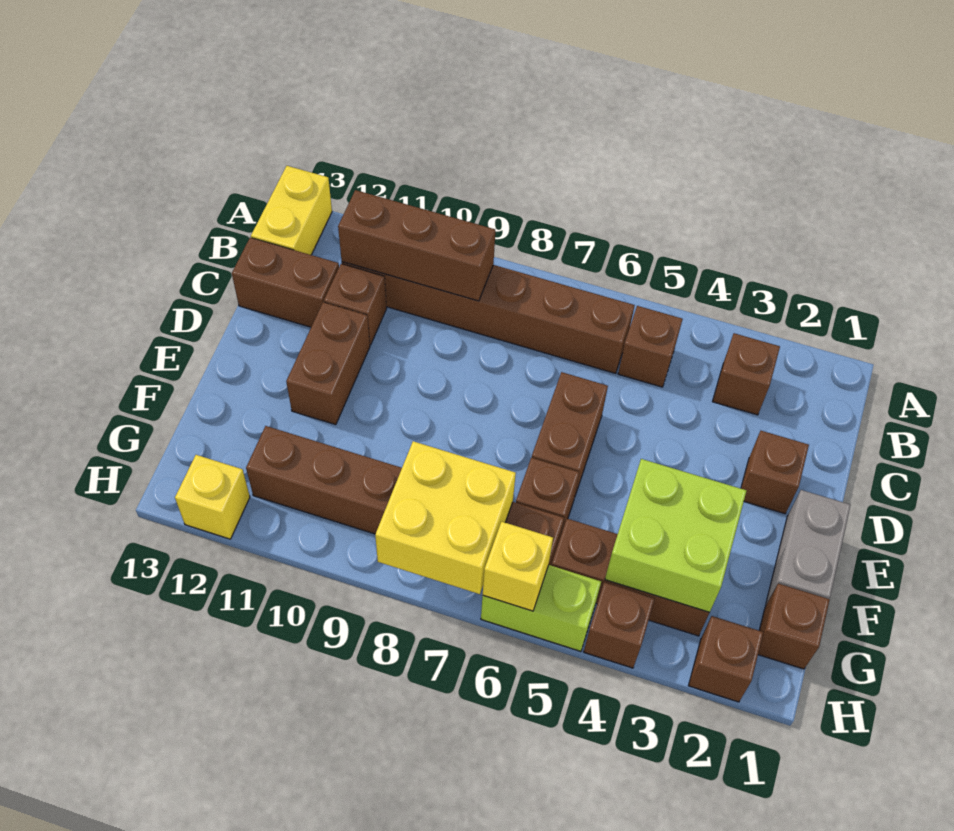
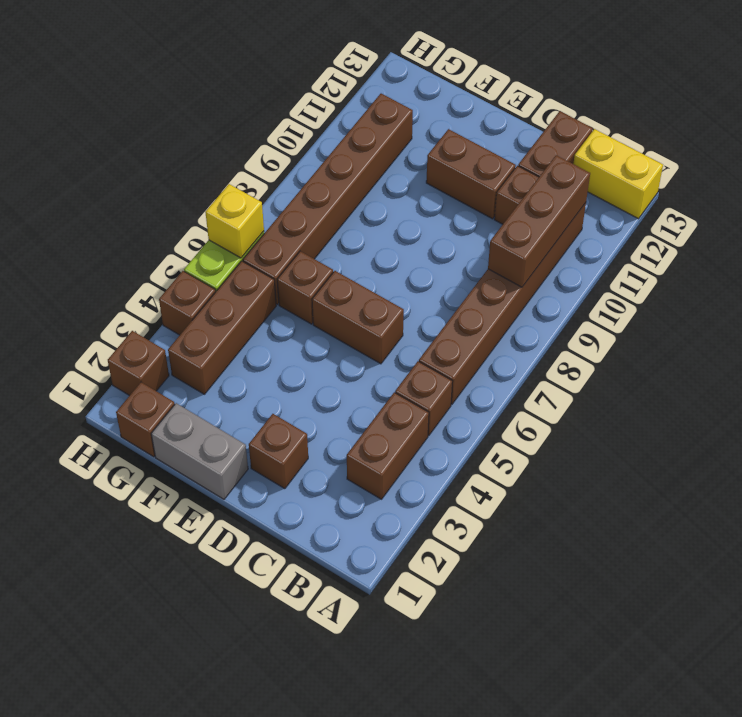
brown brick B3 level 1 -> brown brick B3:B4 level 1
lime brick F3:G4 level 2 -> none
yellow brick G7:H8 level 2 -> none
yellow brick H12 level 1 -> none

